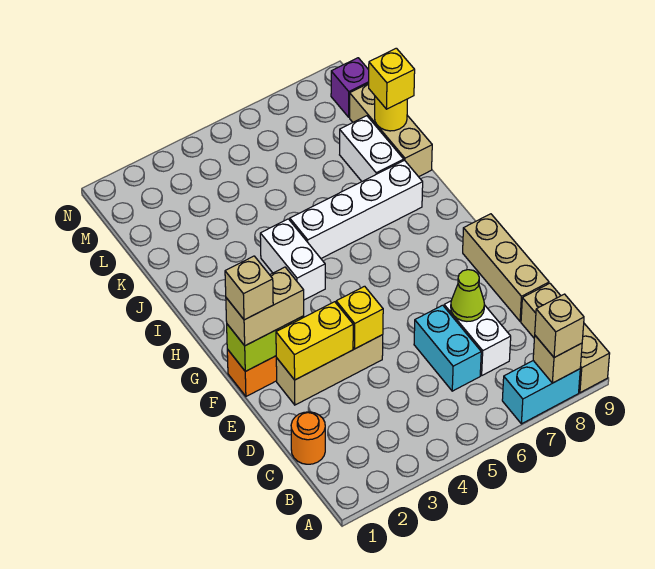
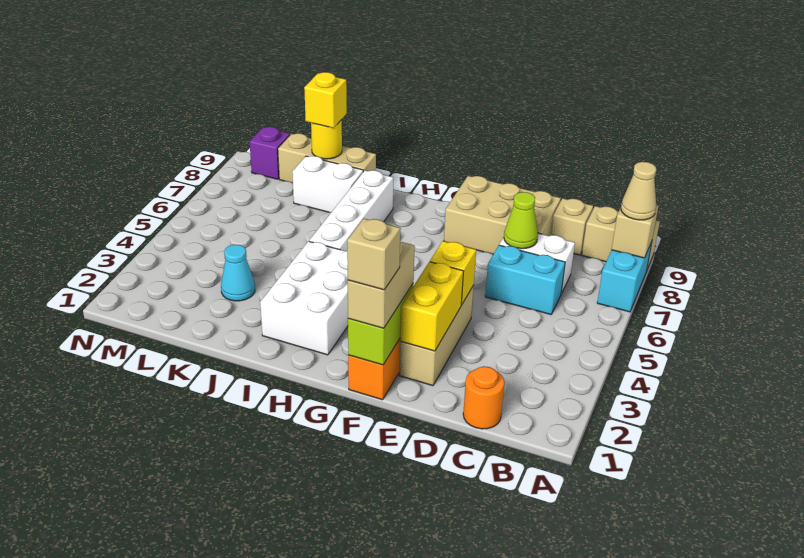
tan brick A8 level 3 -> tan cone A8 level 3
tan brick D9:F9 level 1 -> tan brick D8:F9 level 1
white brick H4:I4 level 1 -> white brick H2:I4 level 1
none -> cyan cone K3 level 1

